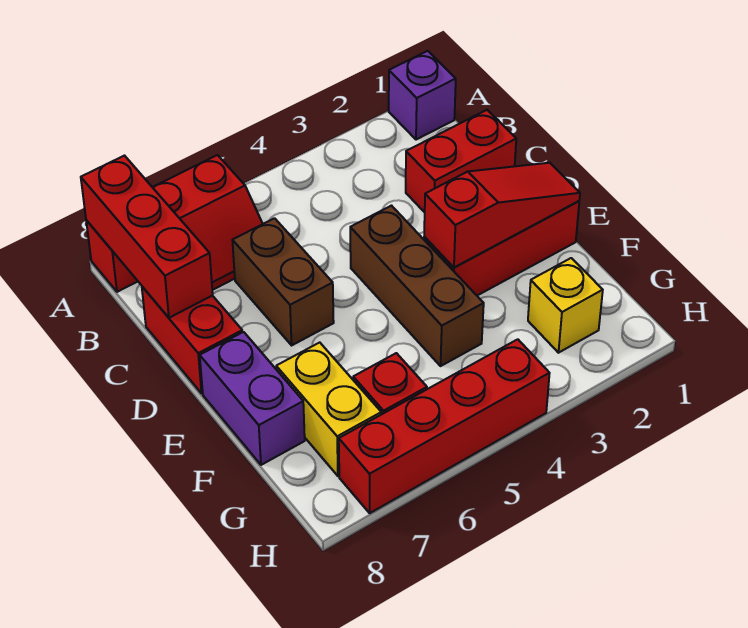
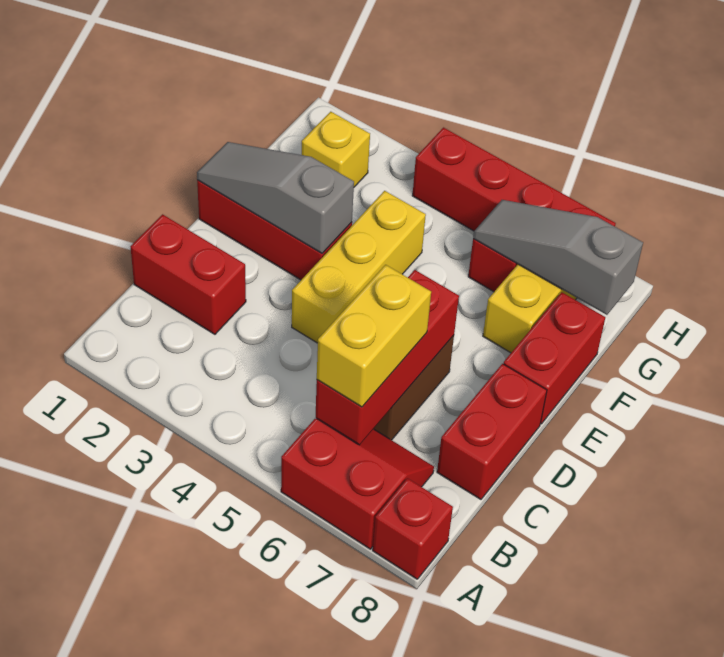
purple brick A1 level 1 -> none
red brick A8:C8 level 2 -> red brick B6:D6 level 2
none -> yellow brick B6:C6 level 3
brown brick D4:F4 level 1 -> yellow brick D4:F4 level 1
red slope E1:E3 level 2 top 3 -> grey slope E1:E3 level 2 top 3
purple brick E8:F8 level 1 -> red brick E8:F8 level 1
none -> grey slope G6:G8 level 2 top 8

